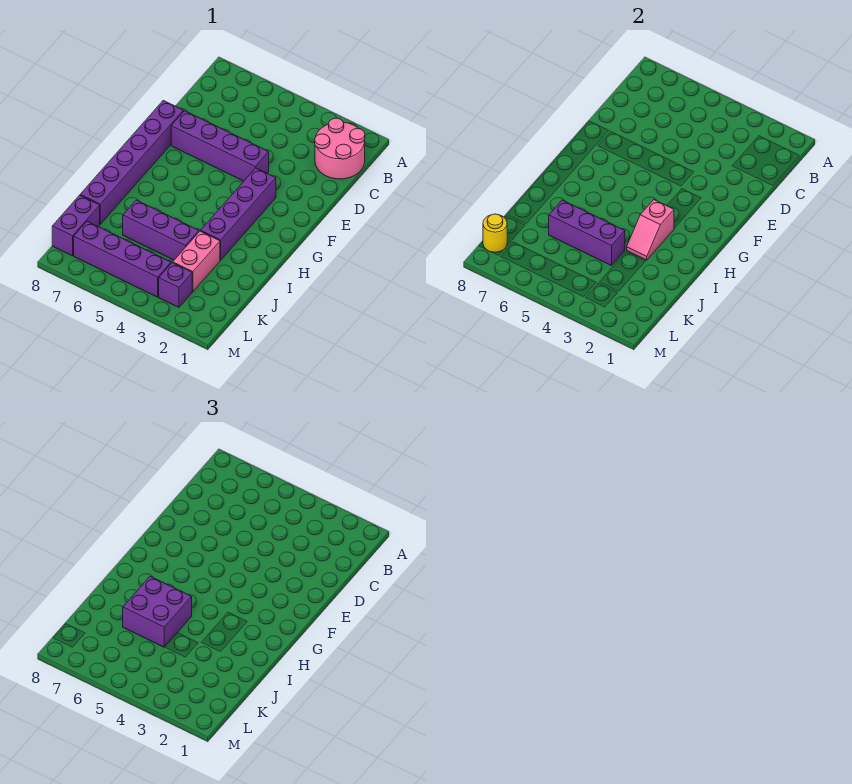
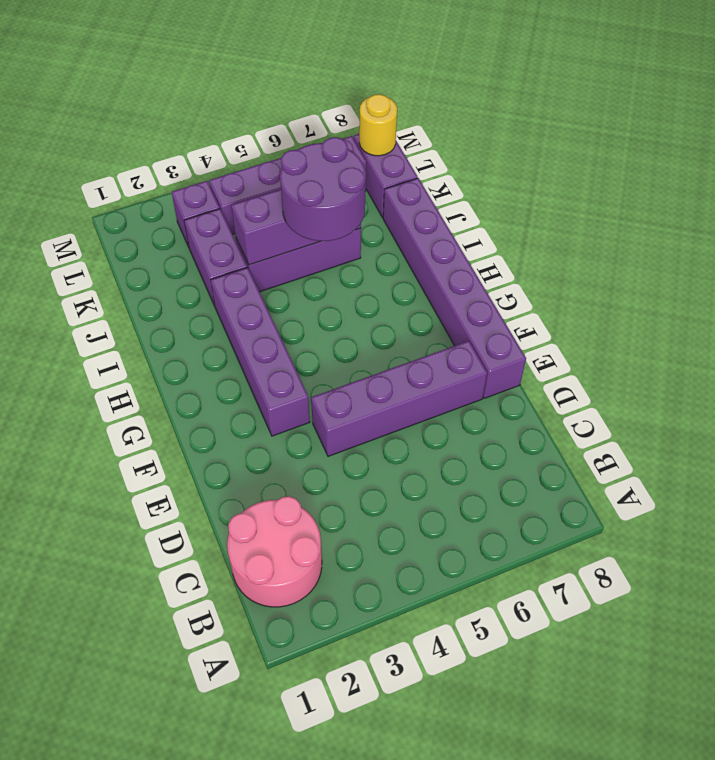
pink slope H3:I3 level 2 top H -> none
purple brick I5:J6 level 3 -> purple round brick I5:J6 level 3
pink brick J3:K3 level 1 -> purple brick J3:K3 level 1

